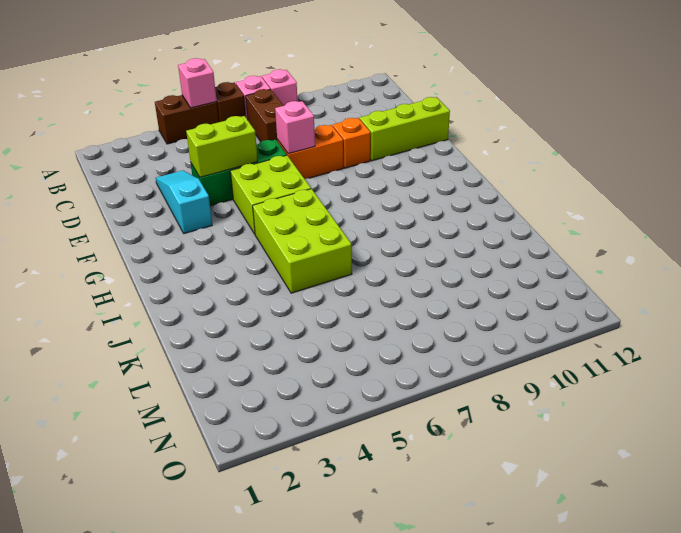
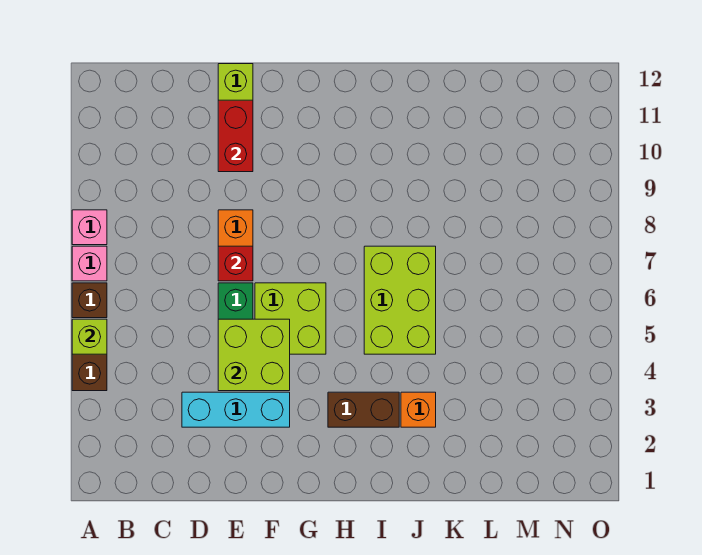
pink brick A5 level 2 -> lime brick A5 level 2
brown brick B7:C7 level 1 -> brown brick H3:I3 level 1
cyan slope D3:F3 level 1 top F -> cyan brick D3:F3 level 1
lime brick E4:E5 level 2 -> lime brick E4:F5 level 2
pink brick E7 level 2 -> red brick E7 level 2
orange brick E9 level 1 -> orange brick J3 level 1
none -> red brick E10:E11 level 2
lime brick H5:J6 level 1 -> lime brick I5:J7 level 1

